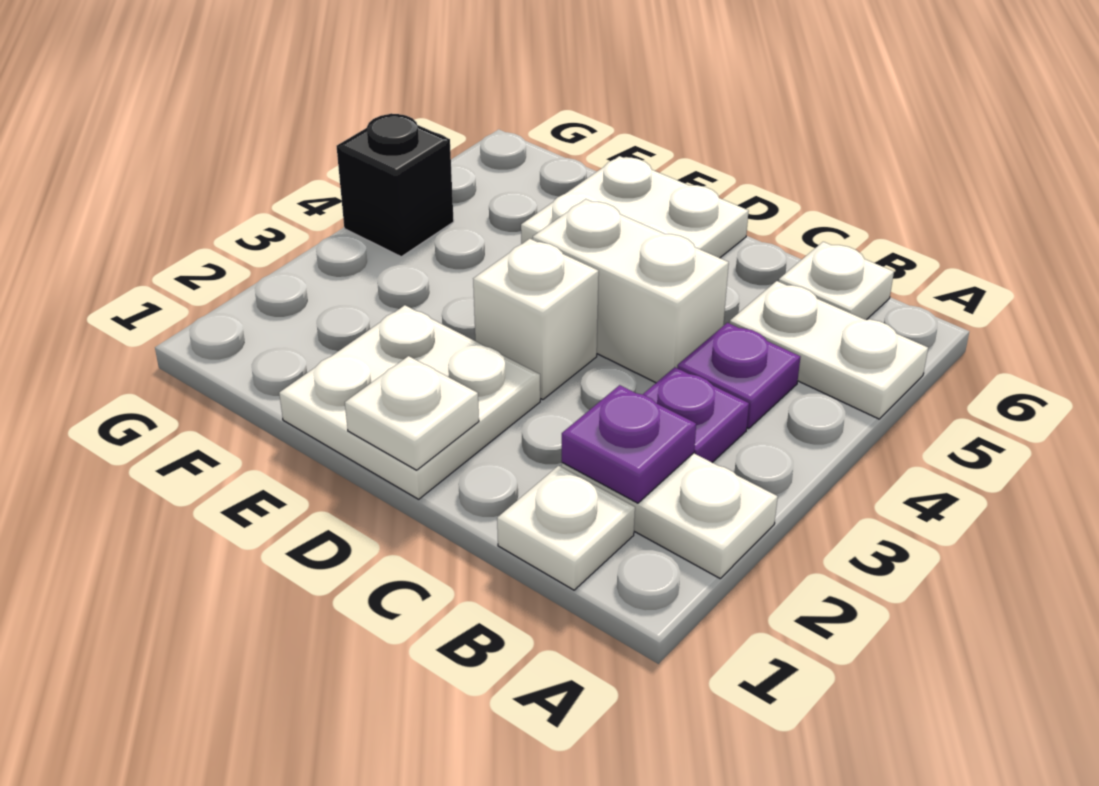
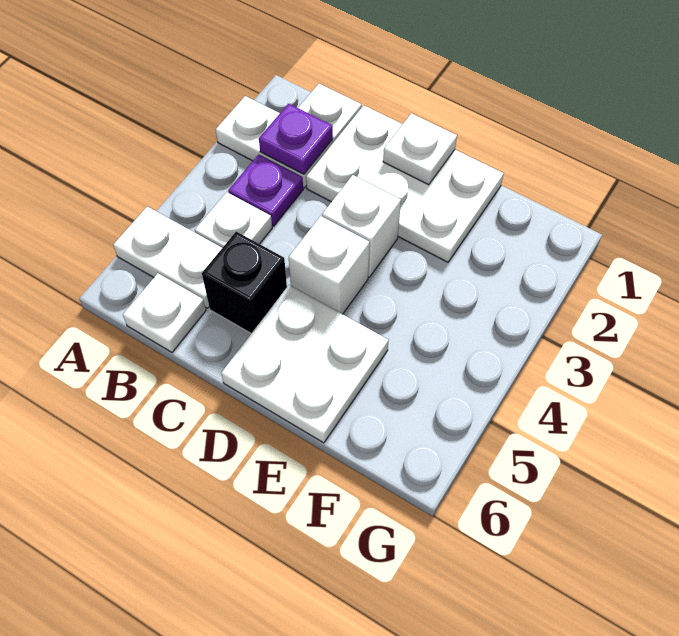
purple plate B4 level 1 -> white plate B4 level 1
white brick C4:D4 level 1 -> white brick D4 level 1
white plate D1:E2 level 1 -> white plate C1:E2 level 1
black brick G4 level 1 -> black brick C5 level 1

